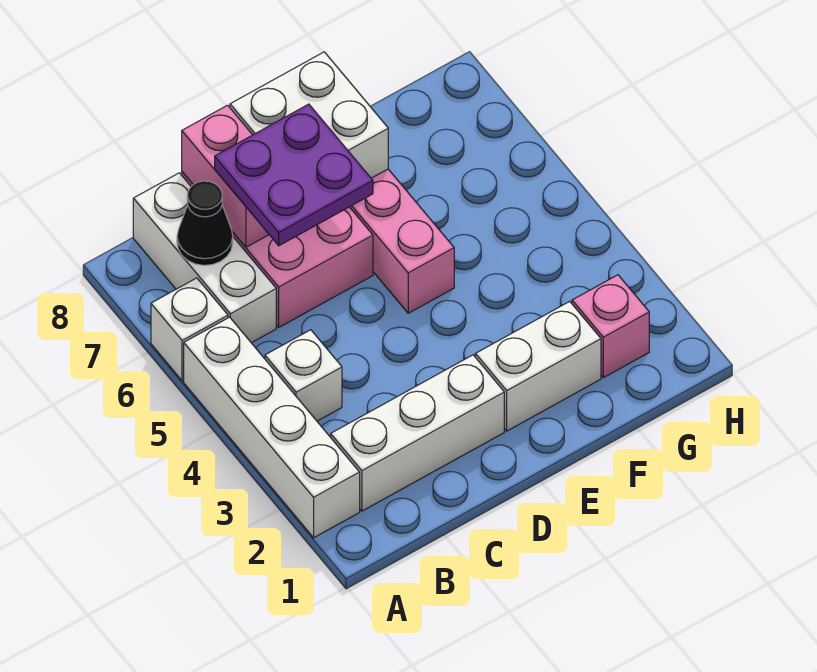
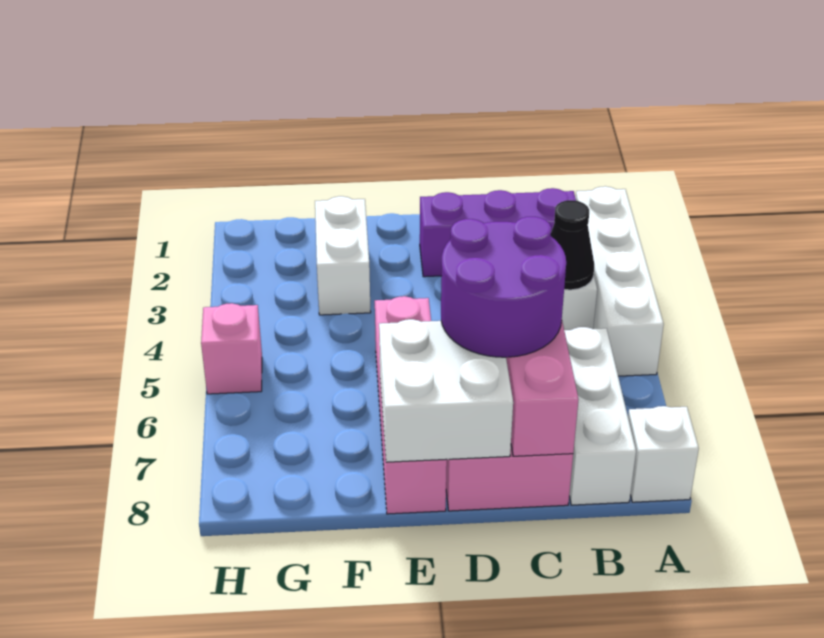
white brick A6 level 1 -> white brick A8 level 1
white brick B2:D2 level 1 -> purple brick B2:D2 level 1
black cone B7 level 2 -> black cone B4 level 2
purple plate C6:D7 level 3 -> purple round brick C6:D7 level 3
white brick E2:F2 level 1 -> white brick F2:F3 level 1
pink brick G2 level 1 -> pink brick H5 level 1

